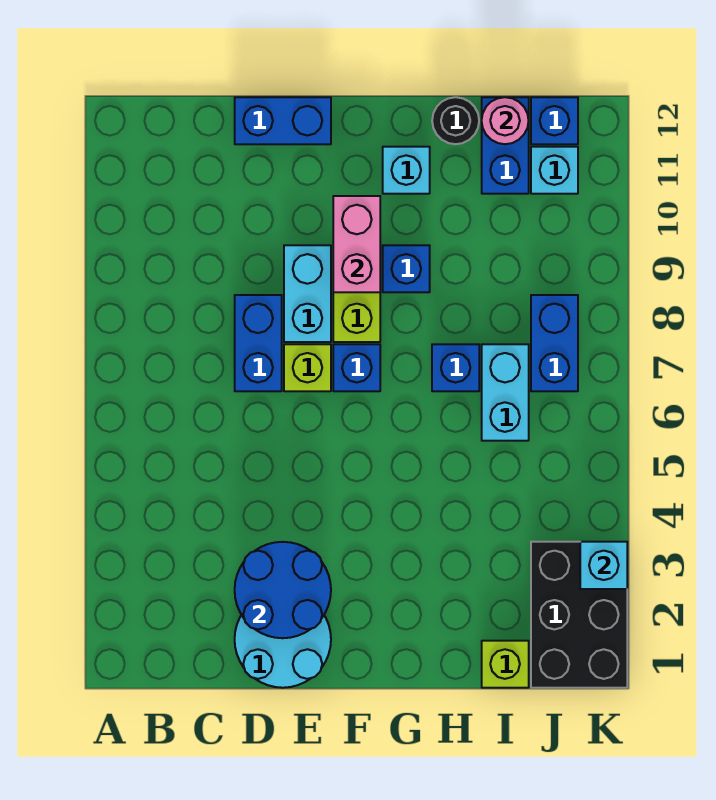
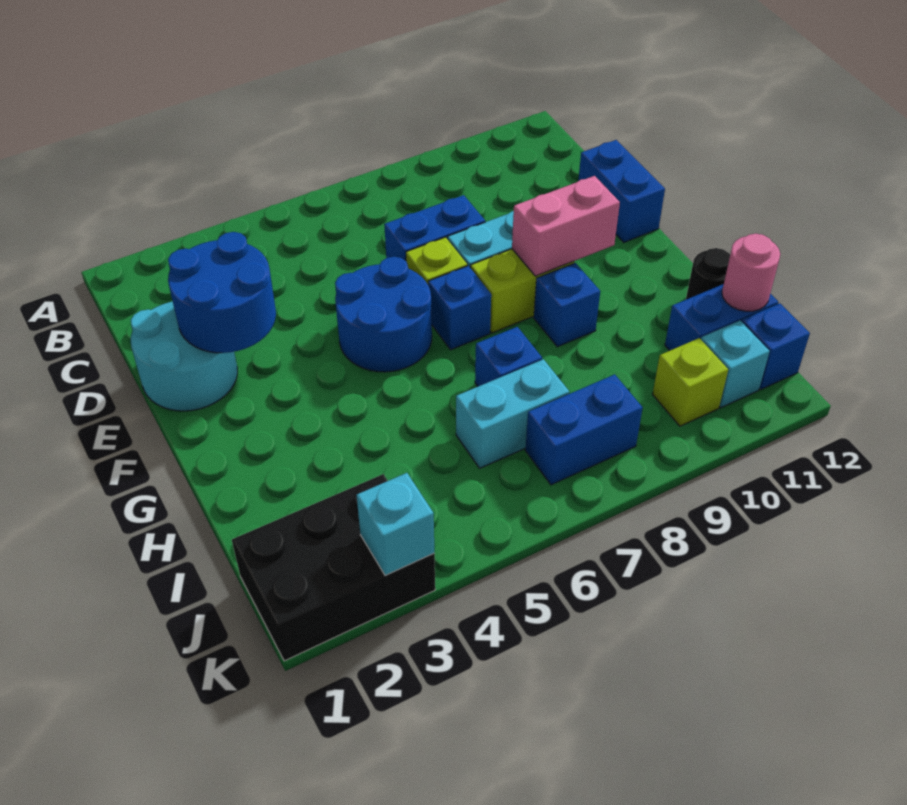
none -> blue round brick E5:F6 level 1
cyan brick G11 level 1 -> none
lime brick I1 level 1 -> lime brick J10 level 1

